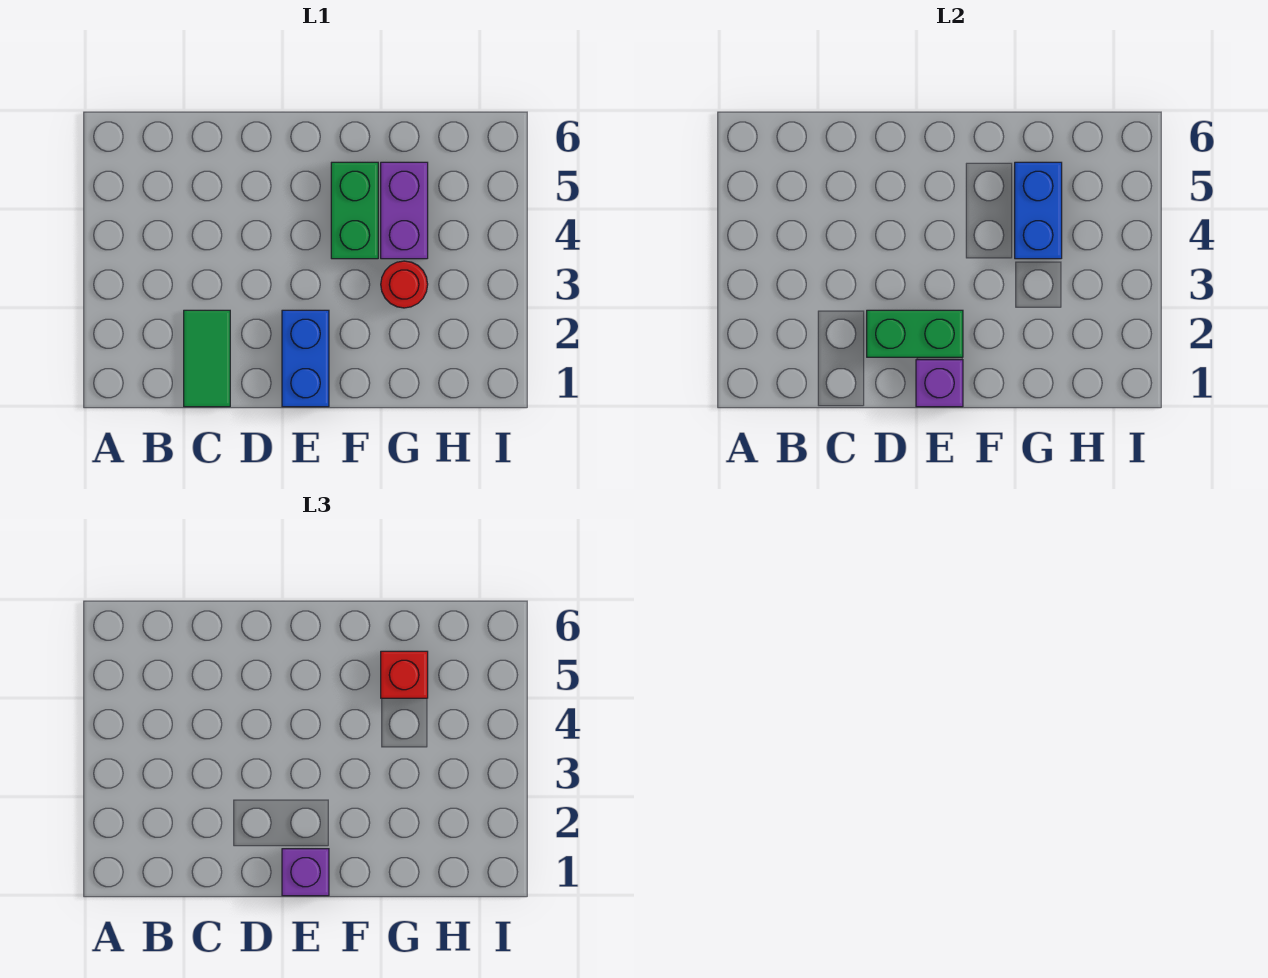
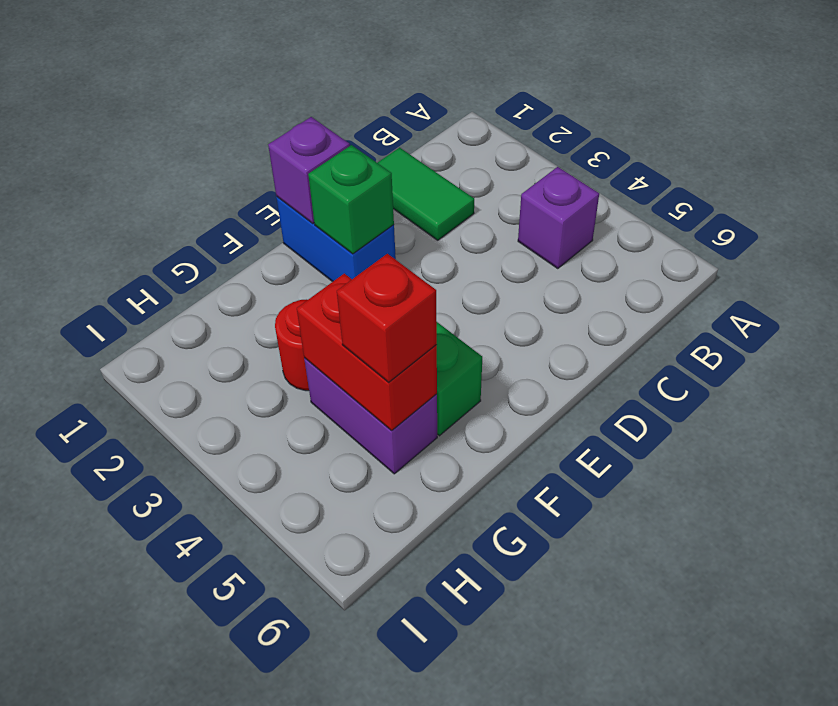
green brick D2:E2 level 2 -> green brick E2 level 2
purple brick E1 level 3 -> purple brick B4 level 1
blue brick G4:G5 level 2 -> red brick G4:G5 level 2

